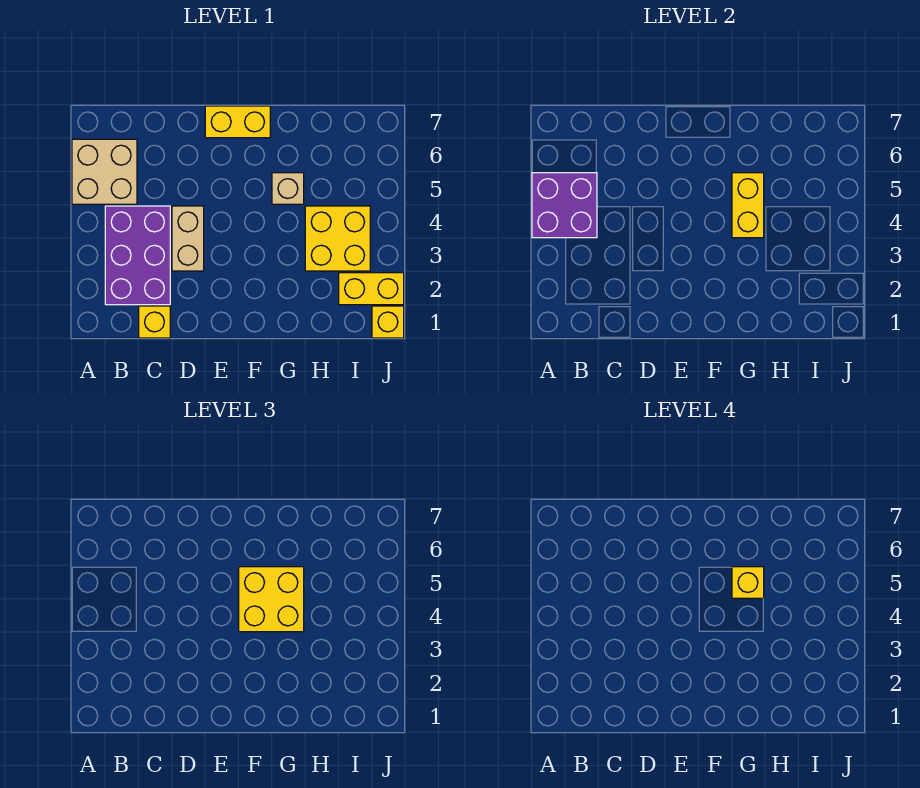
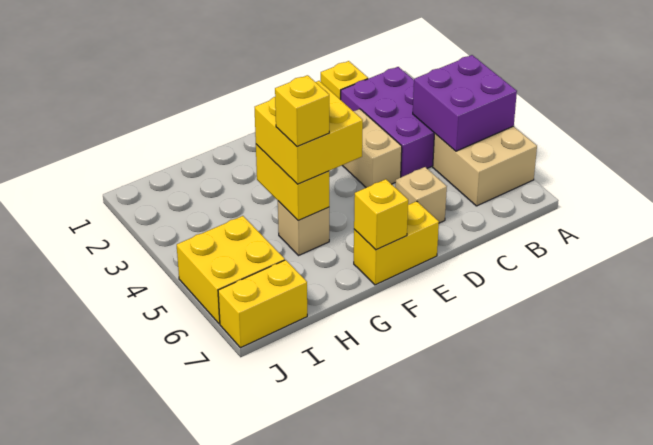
none -> tan brick D6 level 1
yellow brick H3:I4 level 1 -> yellow brick I5:J6 level 1
yellow brick I2:J2 level 1 -> yellow brick I7:J7 level 1
yellow brick J1 level 1 -> yellow brick F7 level 2

